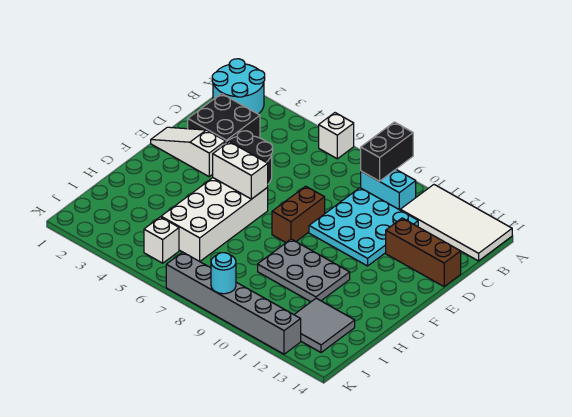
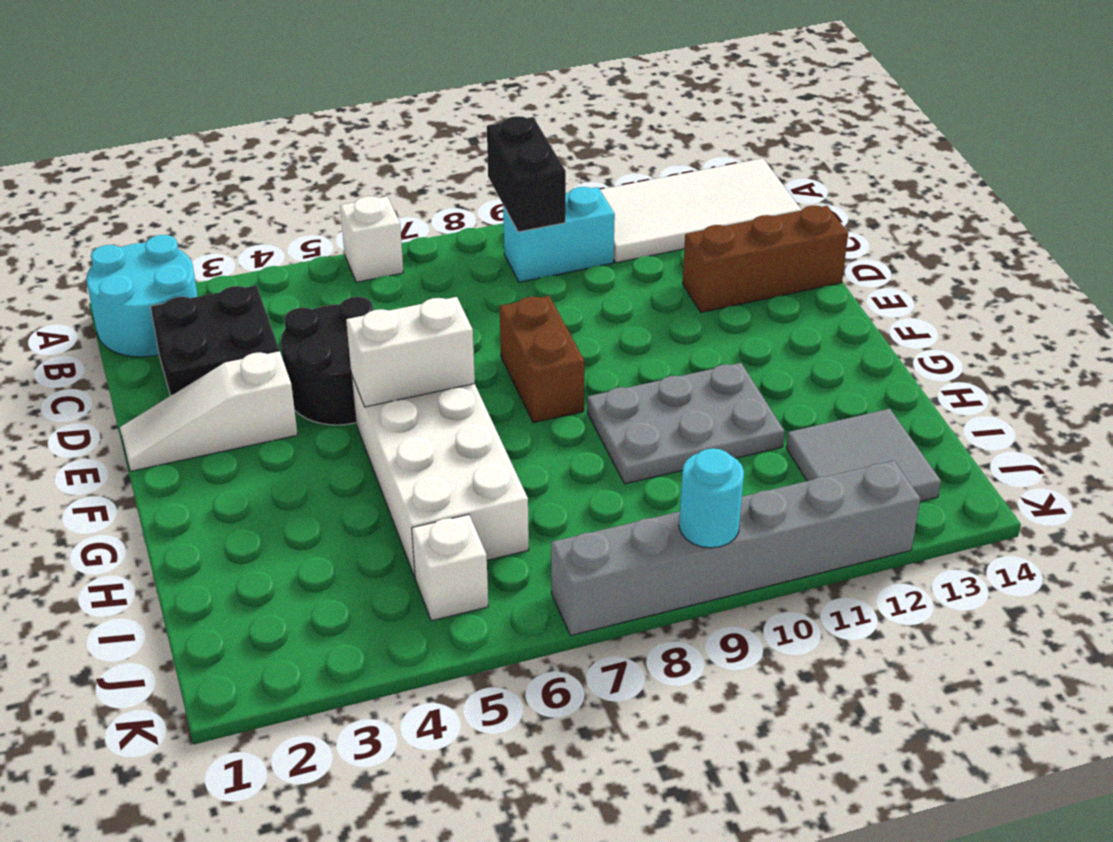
cyan plate C9:E11 level 1 -> none

